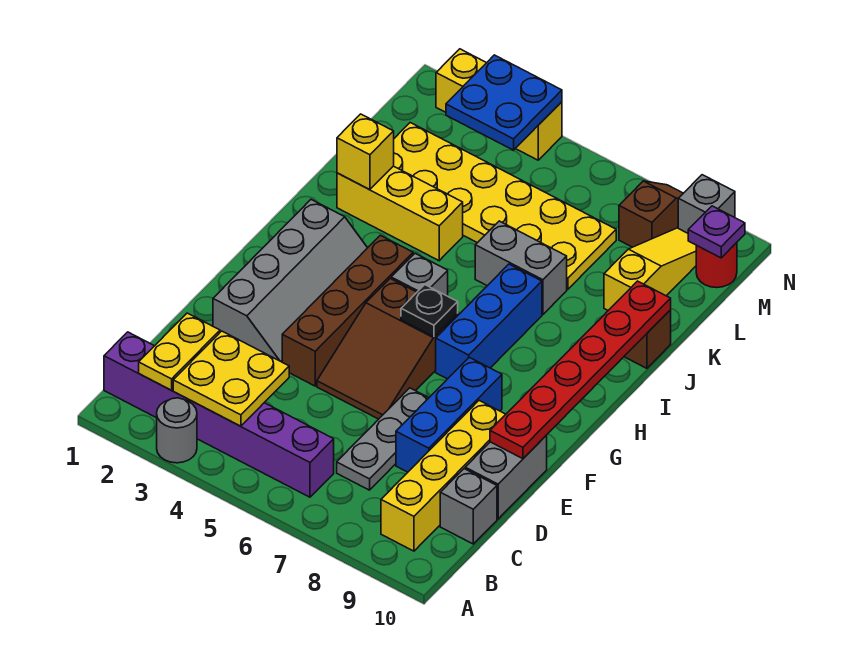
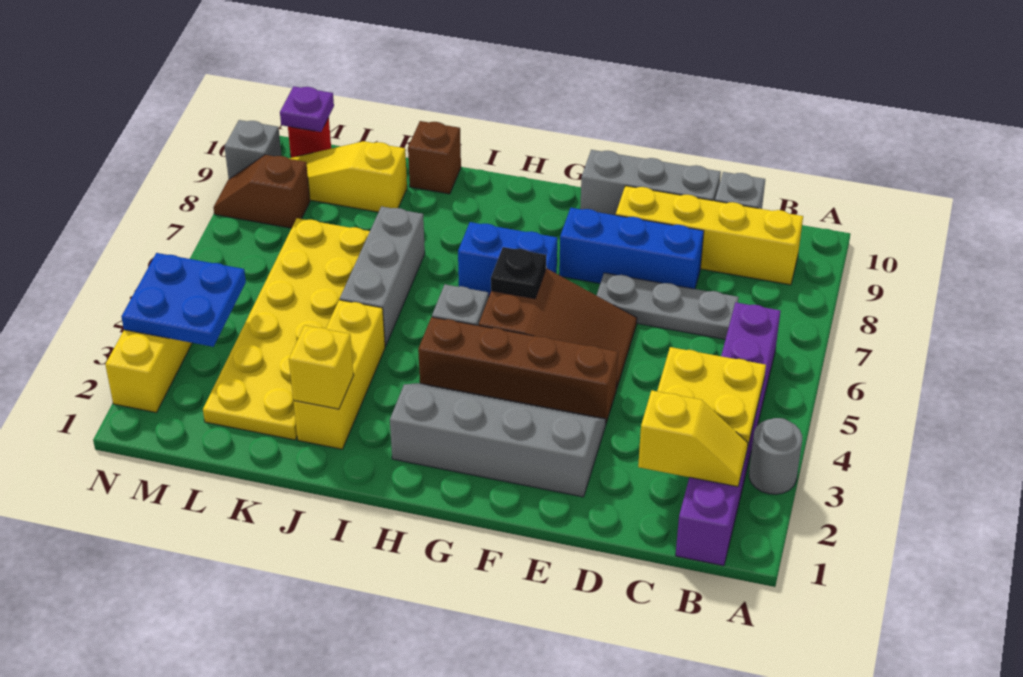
yellow plate B2:C2 level 2 -> yellow slope B2:C2 level 2 top C
grey brick D10:E10 level 1 -> grey brick D10:F10 level 1
red plate E10:J10 level 2 -> none
blue brick G7:I7 level 1 -> blue brick G7:H7 level 1
grey brick J6:J7 level 1 -> grey brick J5:J7 level 1

